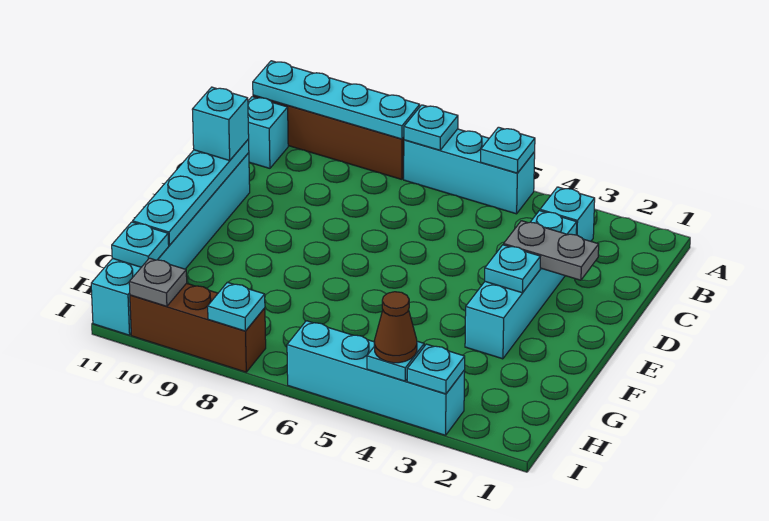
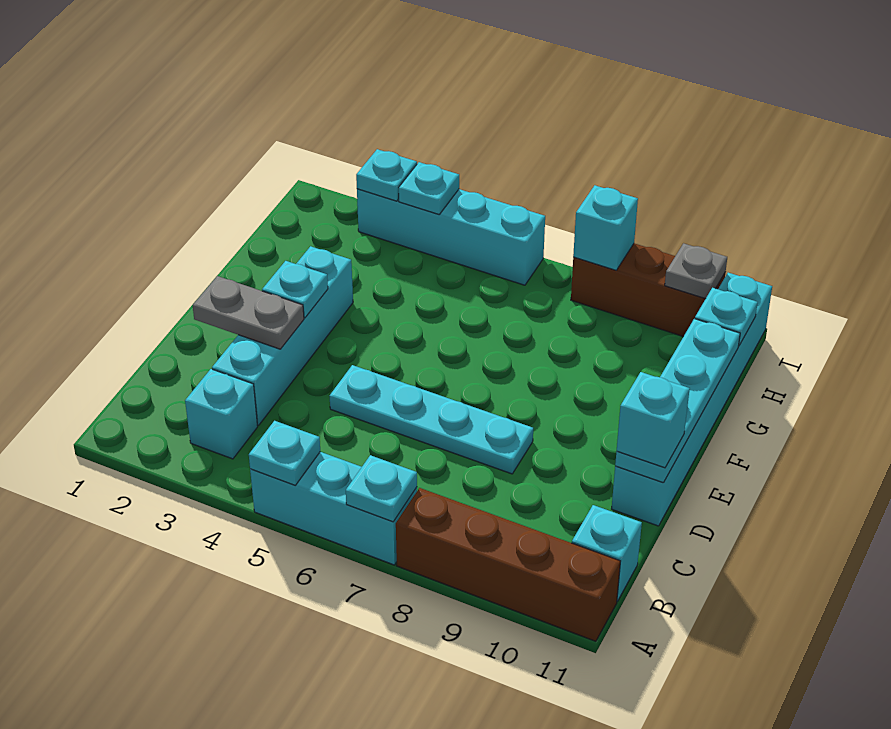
cyan plate A8:A11 level 2 -> cyan plate D5:D8 level 1
brown cone I4 level 3 -> none
cyan plate I8 level 2 -> cyan brick I8 level 2

